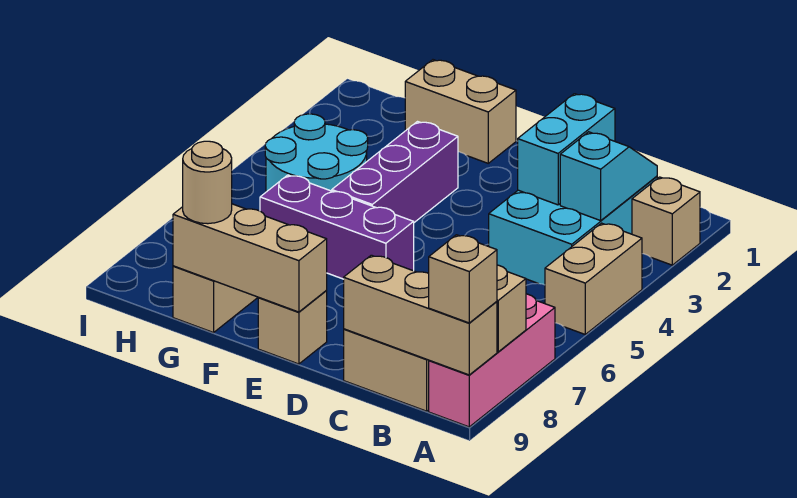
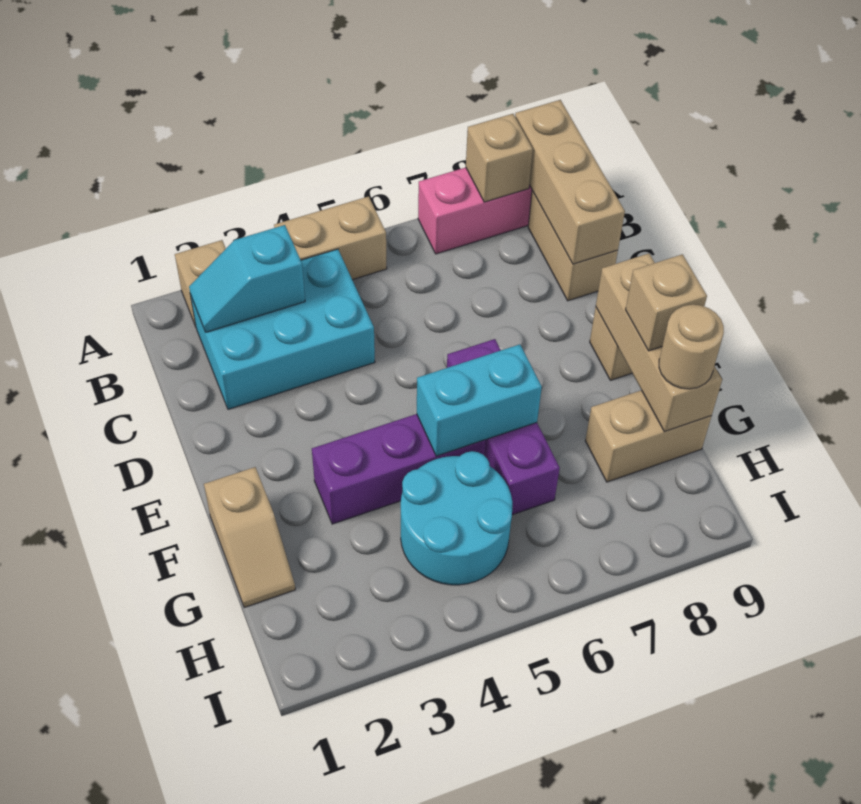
tan brick A9 level 3 -> tan brick F9 level 3
cyan brick C2:C3 level 2 -> cyan brick F5:F6 level 2
tan brick F1:G1 level 1 -> tan slope F1:G1 level 1 top F

